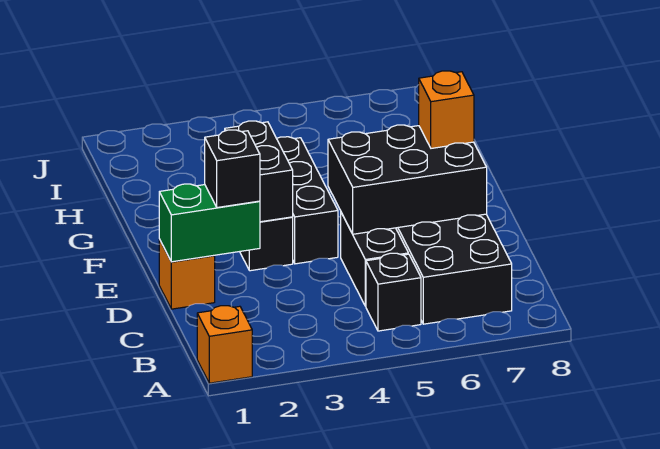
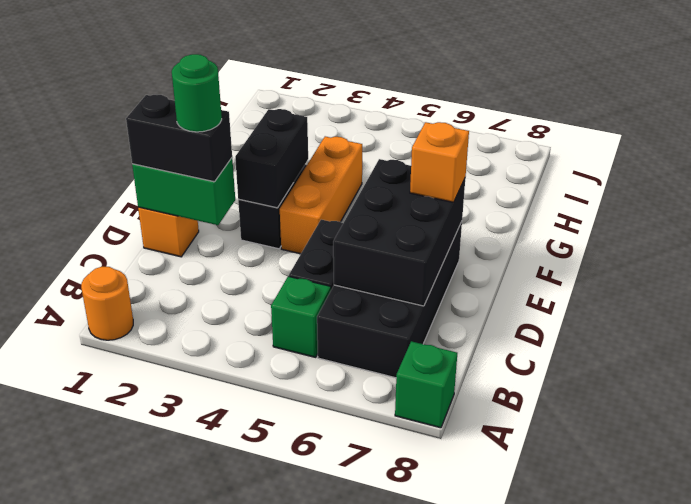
orange brick A1 level 1 -> orange round brick A1 level 1
none -> green brick A8 level 1
black brick B5 level 1 -> green brick B5 level 1
black brick D2 level 3 -> black brick D1:D2 level 3
none -> green round brick D2 level 4
black brick D5:E7 level 2 -> black brick C6:E7 level 2
black brick E4:G4 level 1 -> orange brick E4:G4 level 1

